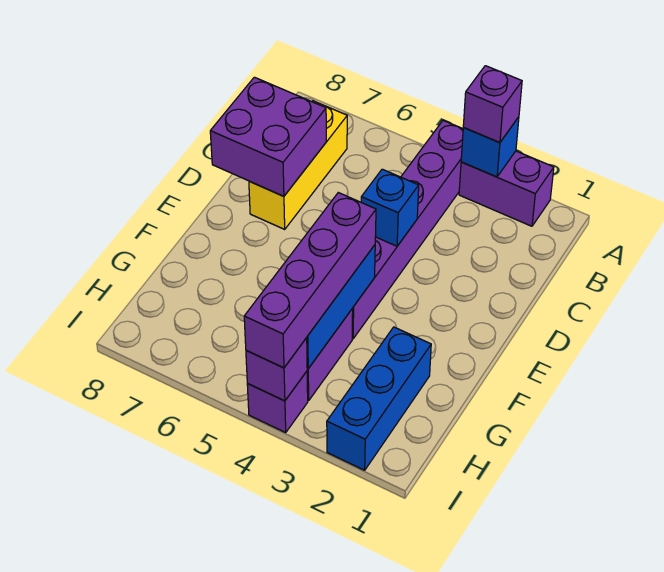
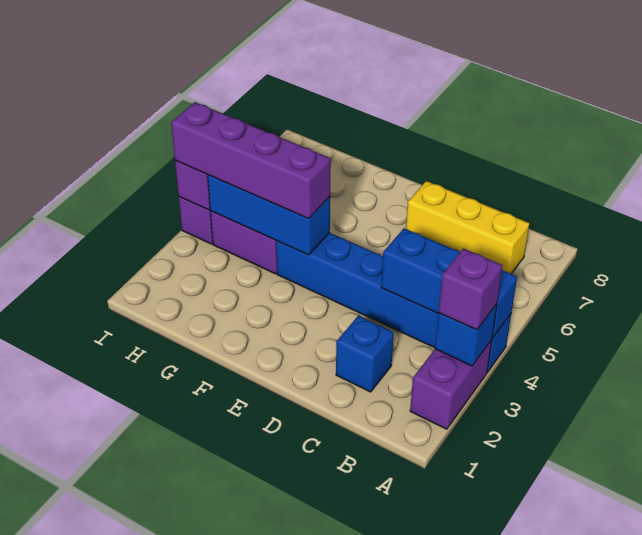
purple brick A4:F4 level 1 -> blue brick A4:F4 level 1
purple brick C7:D8 level 2 -> none
blue brick D4 level 2 -> blue brick C2 level 1
blue brick G2:I2 level 1 -> blue brick A4:C4 level 2

